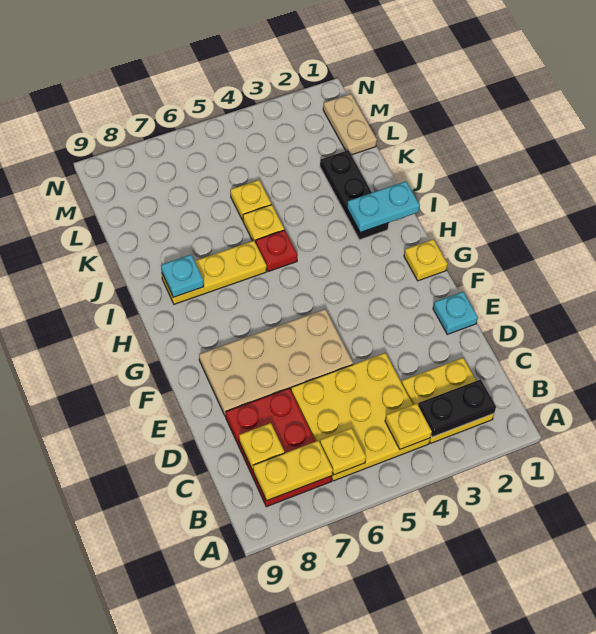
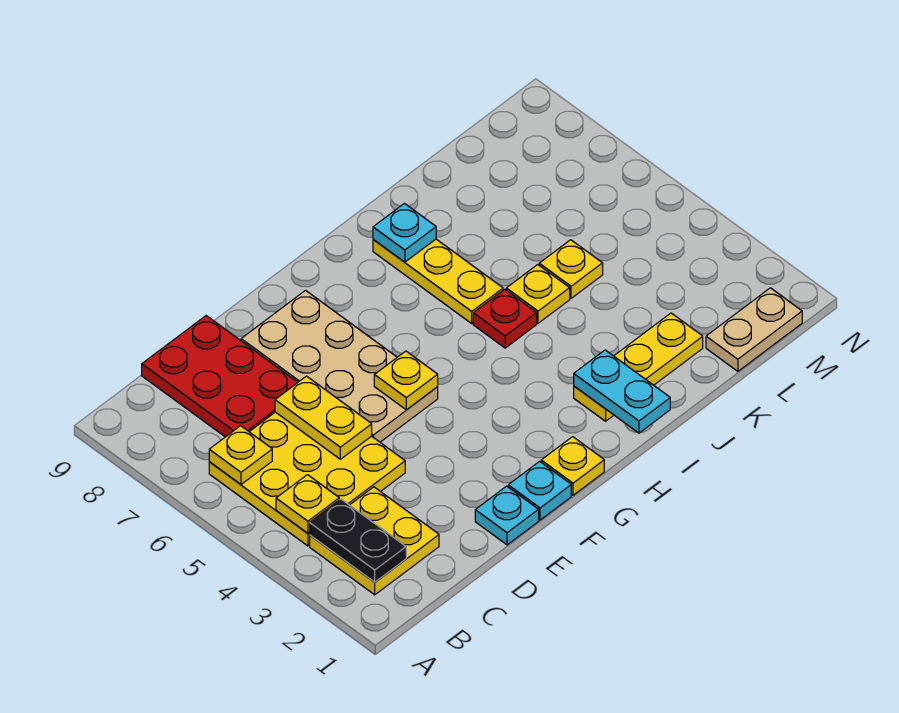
red plate B7:D8 level 1 -> red plate C7:D9 level 1
yellow plate B7:B8 level 2 -> yellow plate D5:D6 level 2
yellow plate C8 level 2 -> yellow plate F5 level 2
none -> cyan plate F1 level 1
black plate I2:K2 level 1 -> yellow plate I2:K2 level 1

